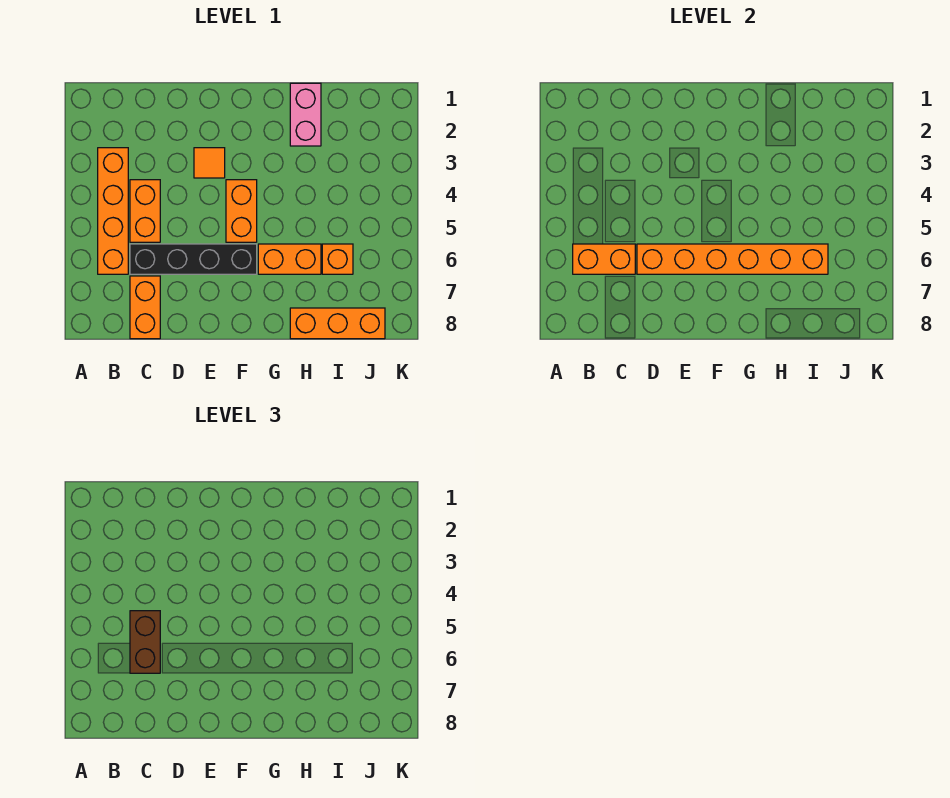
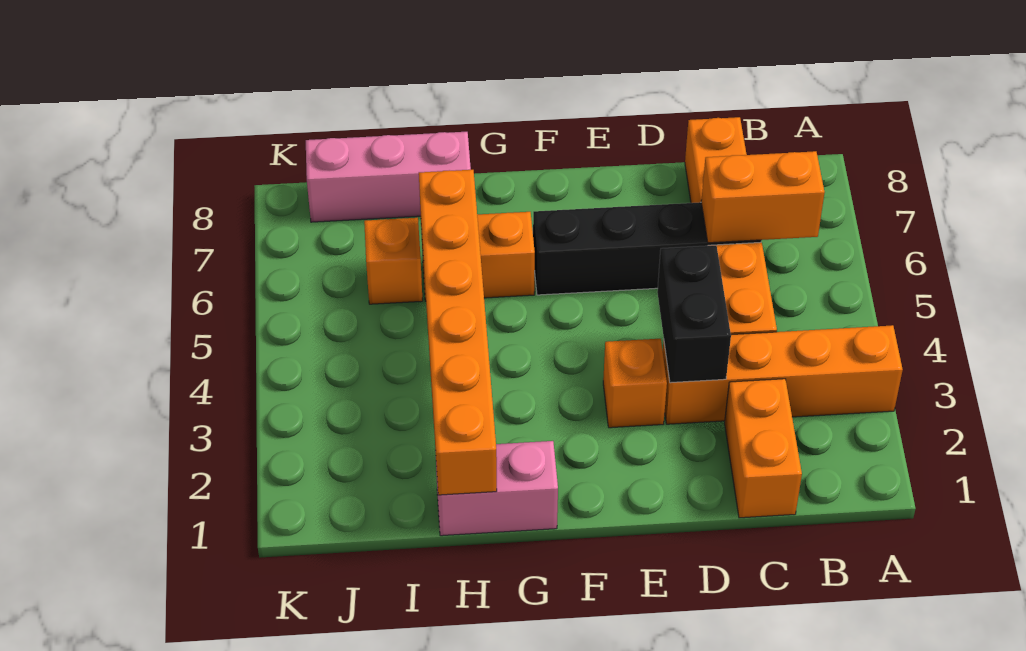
orange brick B3:B6 level 1 -> orange brick A3:D3 level 1
brown brick C5:C6 level 3 -> none
none -> black brick D3:D4 level 2
orange brick D6:I6 level 2 -> orange brick H1:H6 level 2
orange tile E3 level 1 -> orange brick E3 level 1
orange brick F4:F5 level 1 -> orange brick C1:C2 level 1
pink brick H1:H2 level 1 -> pink brick G1:H1 level 1
orange brick H8:J8 level 1 -> pink brick H8:J8 level 1

